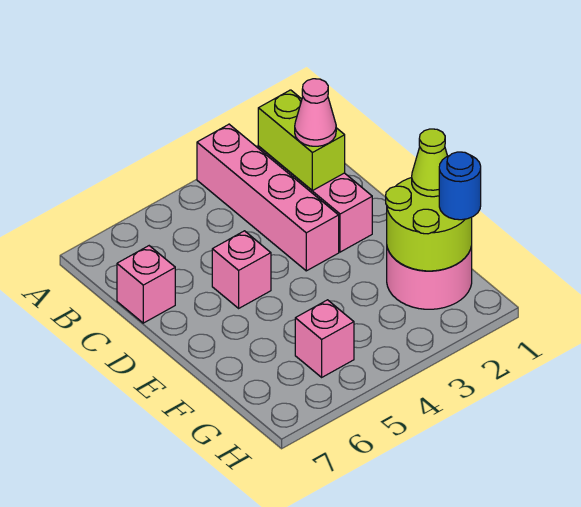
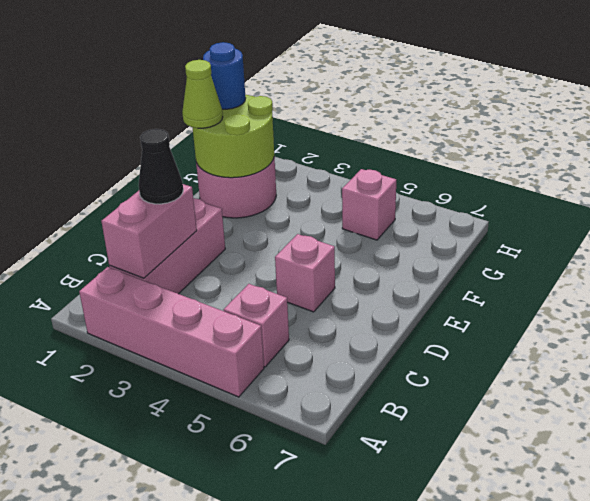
pink brick A3:D3 level 1 -> pink brick A2:A5 level 1
lime brick B2:C2 level 2 -> pink brick B2:C2 level 2
pink cone C2 level 3 -> black cone C2 level 3
pink brick C7 level 1 -> pink brick B5 level 1

